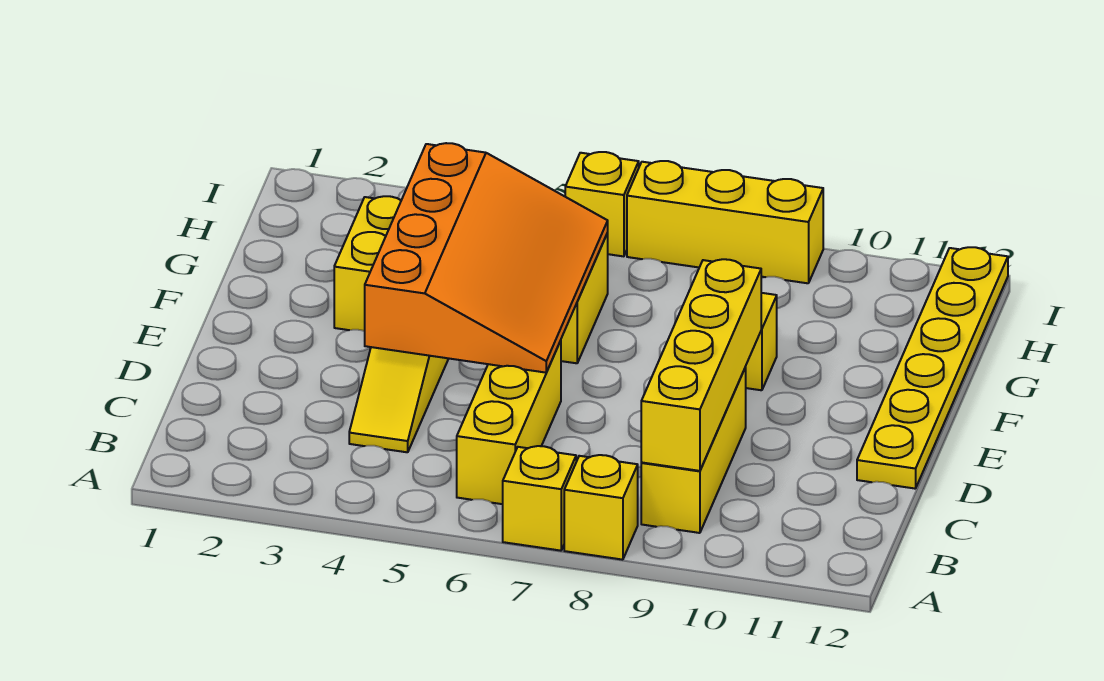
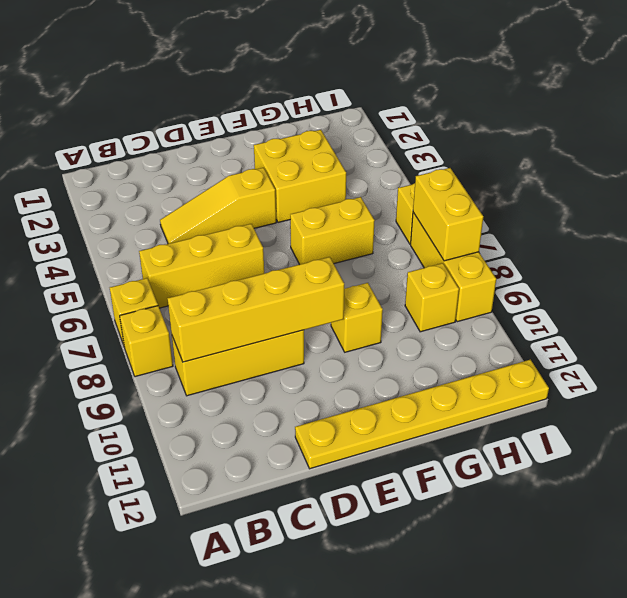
orange slope D4:G6 level 2 top 4 -> none
none -> yellow brick H9 level 1
none -> yellow brick I7:I8 level 2

